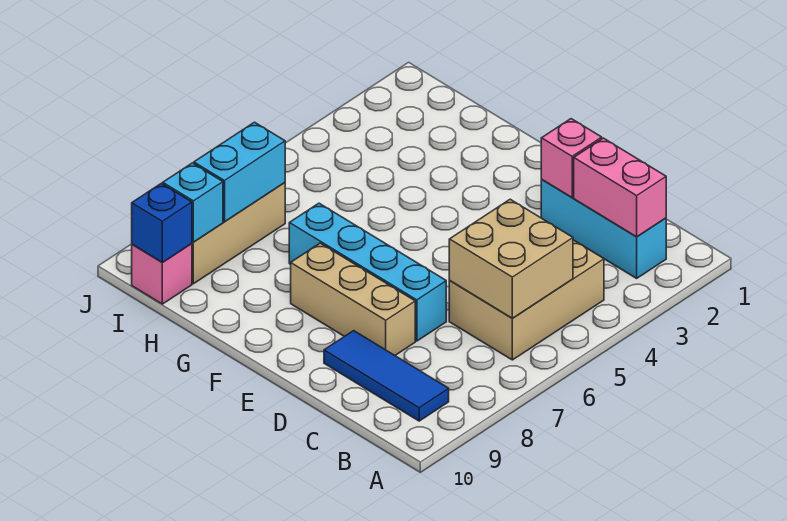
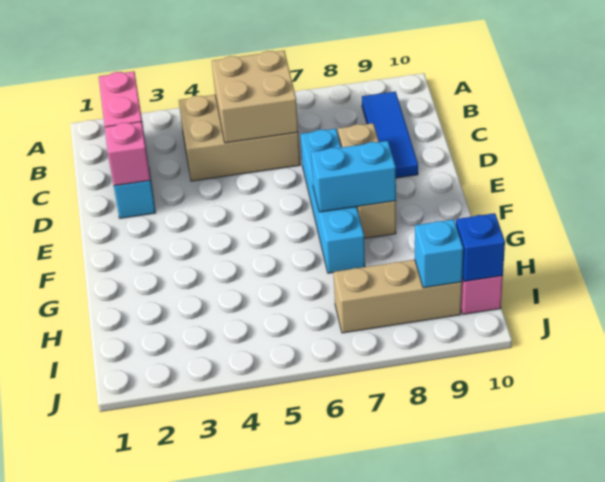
cyan brick I7:I8 level 2 -> cyan brick F7:F8 level 2

